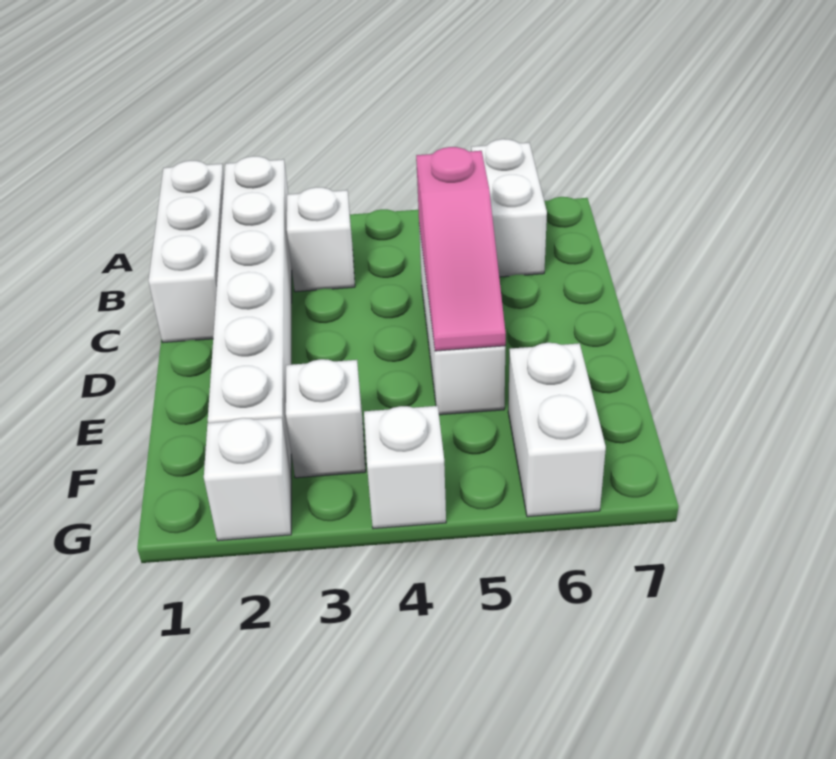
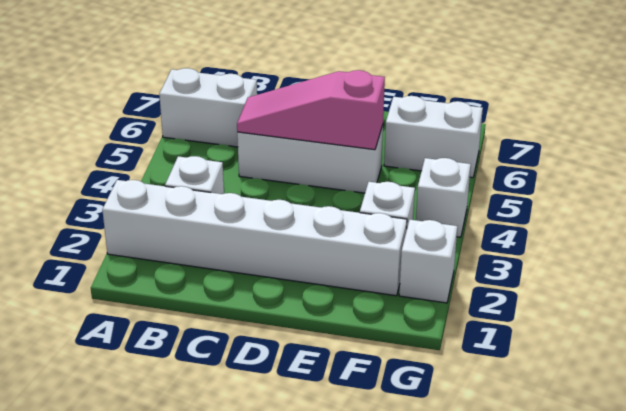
white brick A1:C1 level 1 -> none
pink slope C5:E5 level 2 top C -> pink slope C5:E5 level 2 top E

